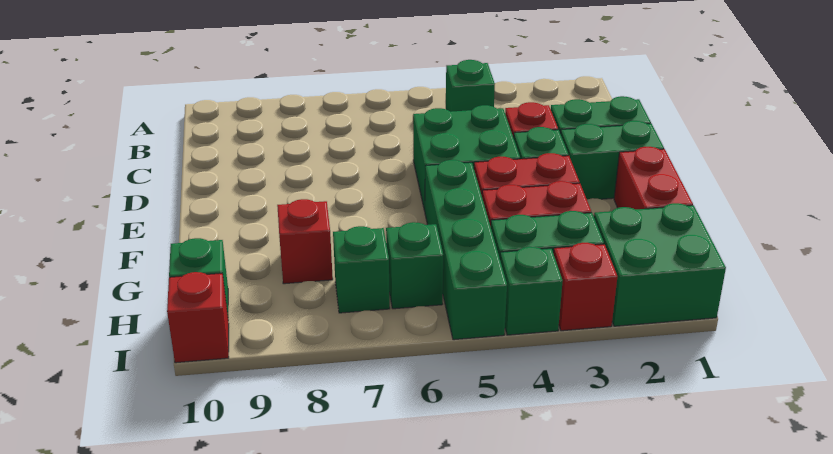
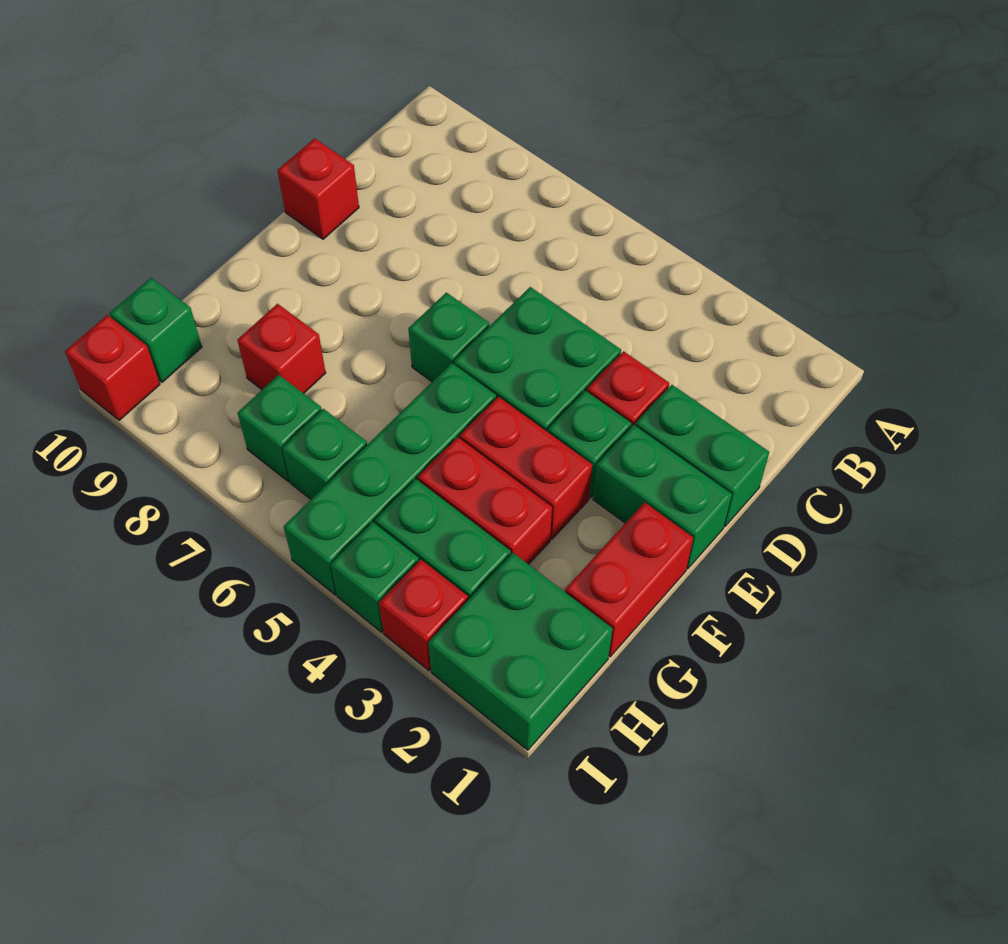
green brick B4 level 1 -> green brick E6 level 1
none -> red brick D10 level 1

